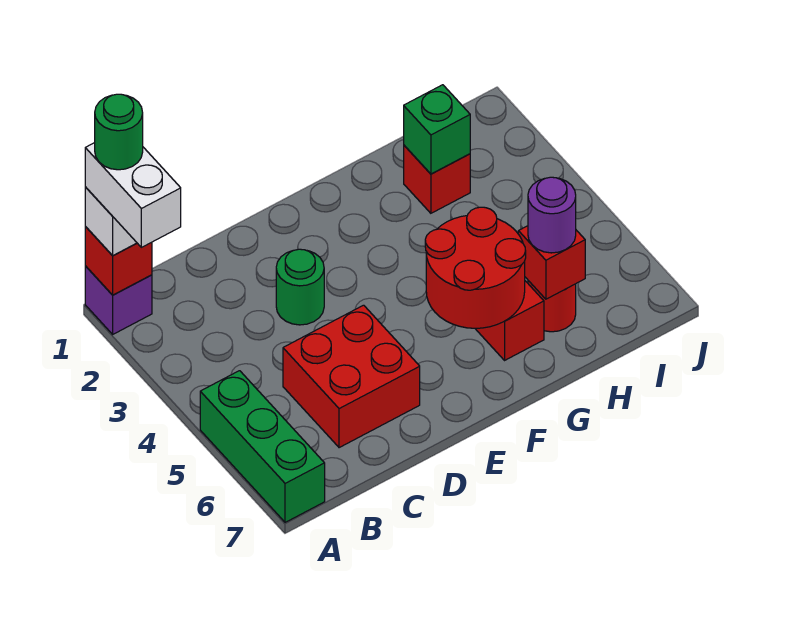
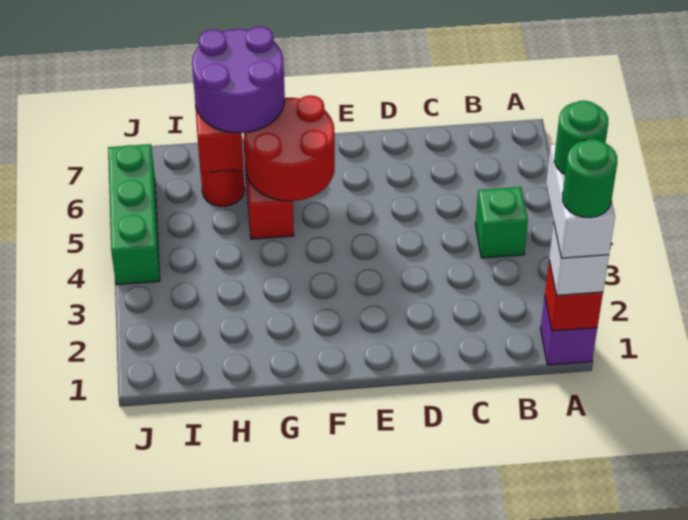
green brick A5:A7 level 1 -> green brick J4:J6 level 1
red brick C5:D6 level 1 -> none
green round brick D3 level 1 -> green round brick A2 level 5
red brick H2 level 1 -> none
green brick H2 level 2 -> green brick B4 level 1
purple round brick H6 level 3 -> purple round brick G6:H7 level 3

